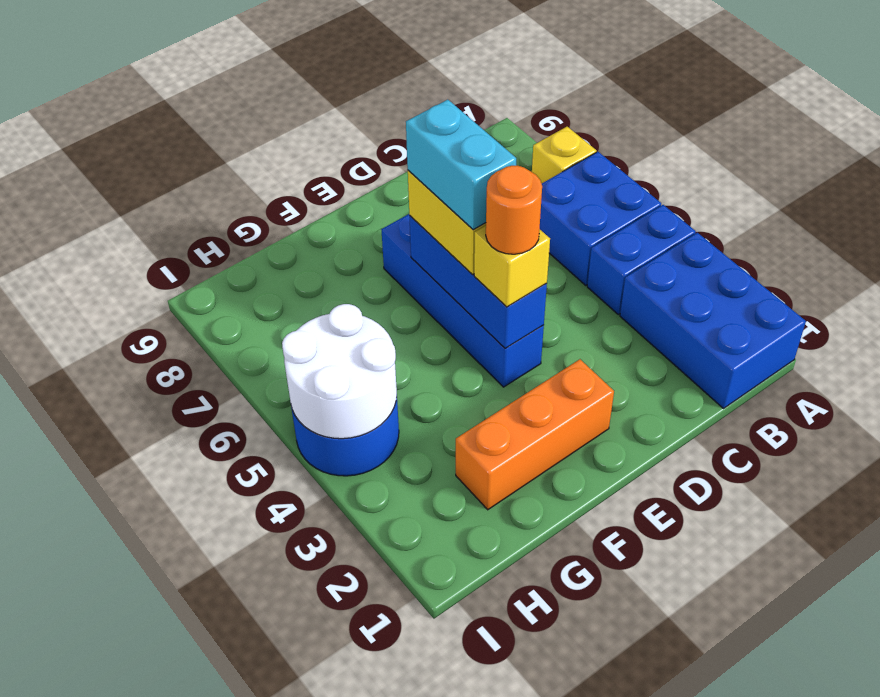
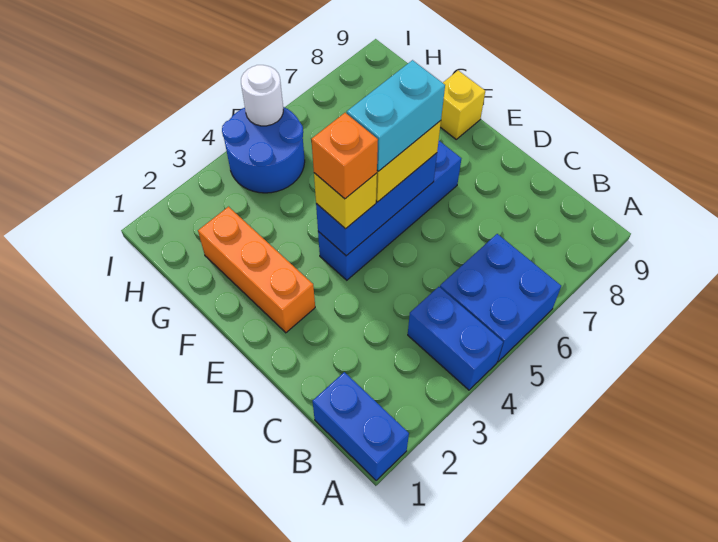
blue brick A1:B3 level 1 -> blue brick A1:B1 level 1
yellow brick A7 level 1 -> yellow brick F9 level 1
orange round brick E4 level 4 -> orange brick E4 level 4
white round brick H4:I5 level 2 -> white round brick I5 level 2

